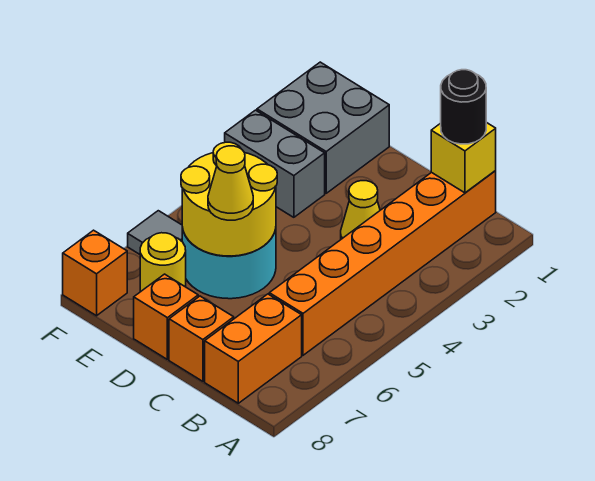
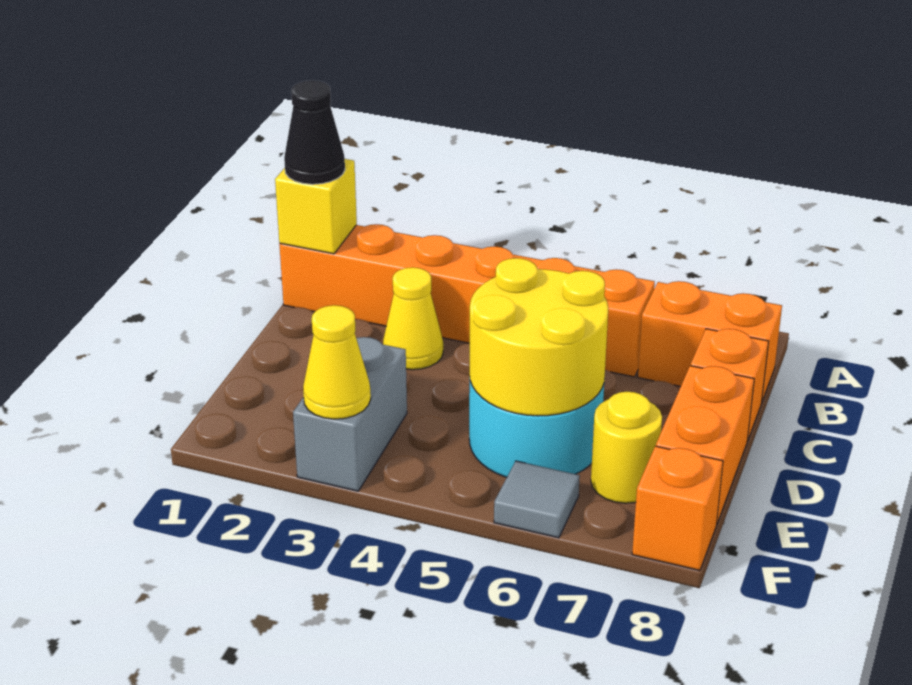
black round brick B1 level 3 -> black cone B1 level 3
yellow cone D6 level 3 -> yellow cone F3 level 2
orange brick D8 level 1 -> orange brick D8:E8 level 1
grey brick E1:F2 level 1 -> none

